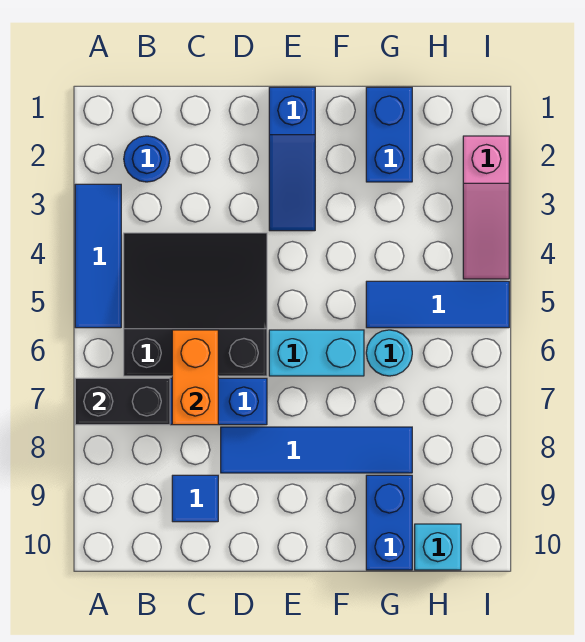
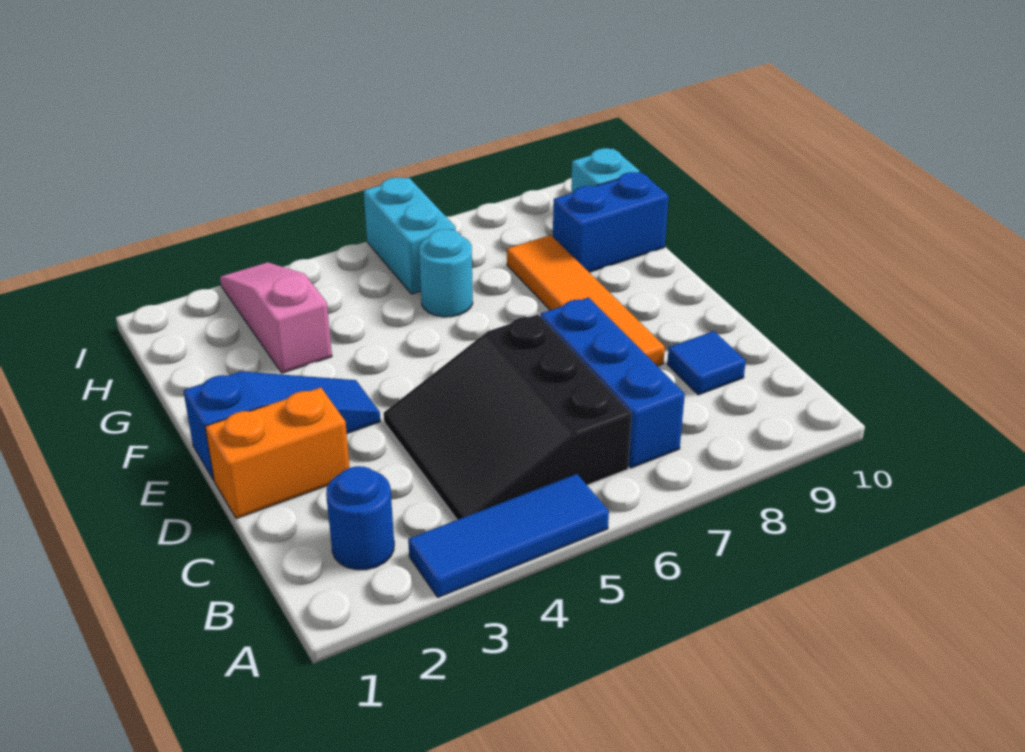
black brick A7:B7 level 2 -> none
orange brick C6:C7 level 2 -> orange brick D1:D2 level 1
blue tile D8:G8 level 1 -> orange tile D8:G8 level 1
cyan brick E6:F6 level 1 -> cyan brick H6:I6 level 1
blue brick G1:G2 level 1 -> none
blue tile G5:I5 level 1 -> none
pink slope I2:I4 level 1 top 2 -> pink slope G3:I3 level 1 top G

